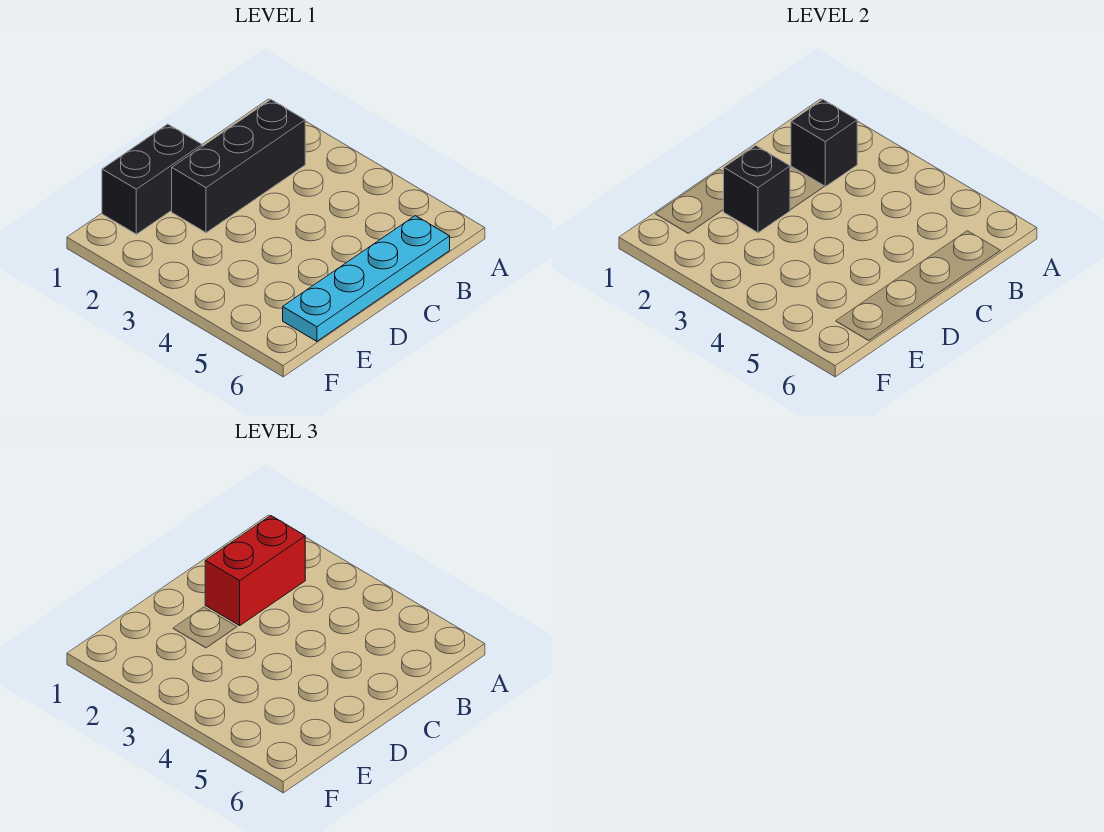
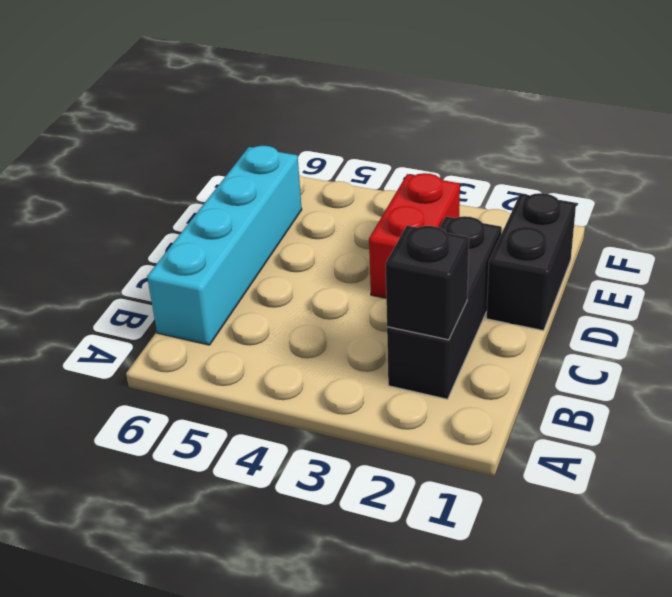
red brick B2:C2 level 3 -> red brick D3:E3 level 1
cyan plate B6:E6 level 1 -> cyan brick B6:E6 level 1
black brick D2 level 2 -> none

